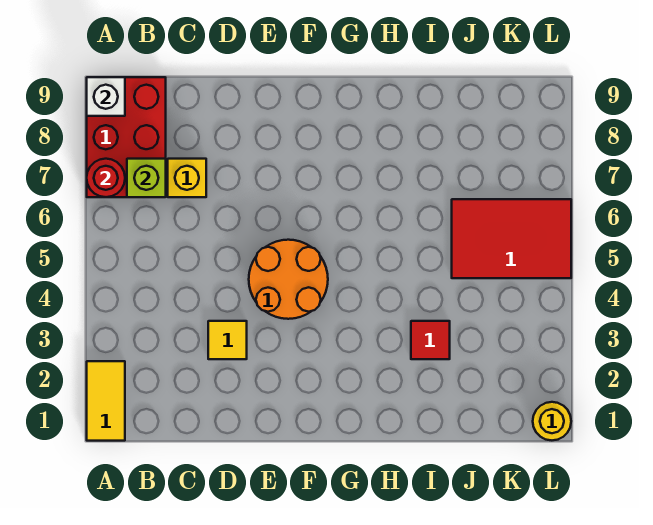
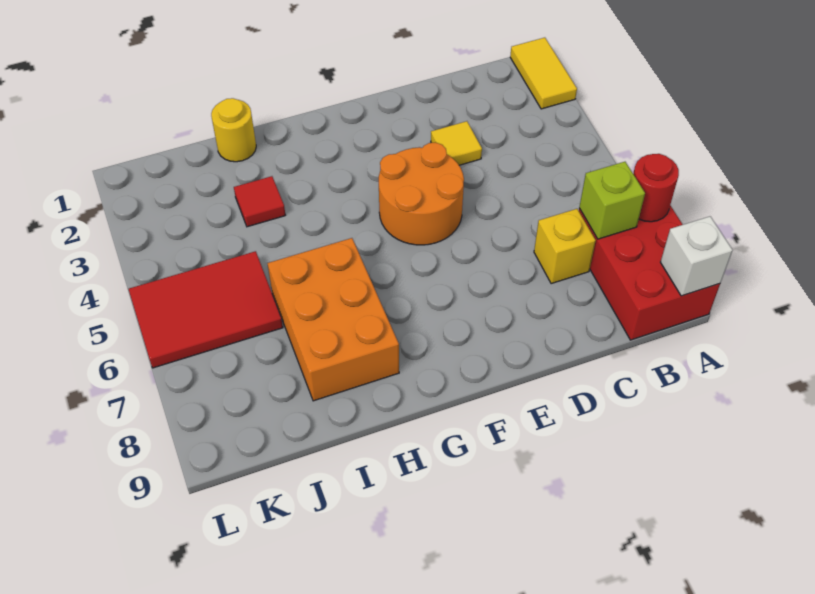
none -> orange brick H6:I8 level 1
yellow round brick L1 level 1 -> yellow round brick I1 level 1

